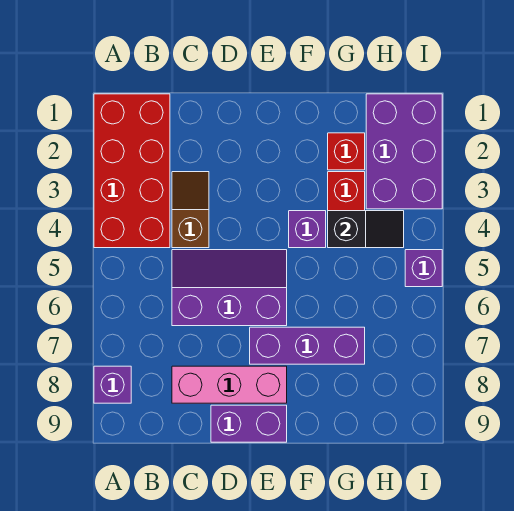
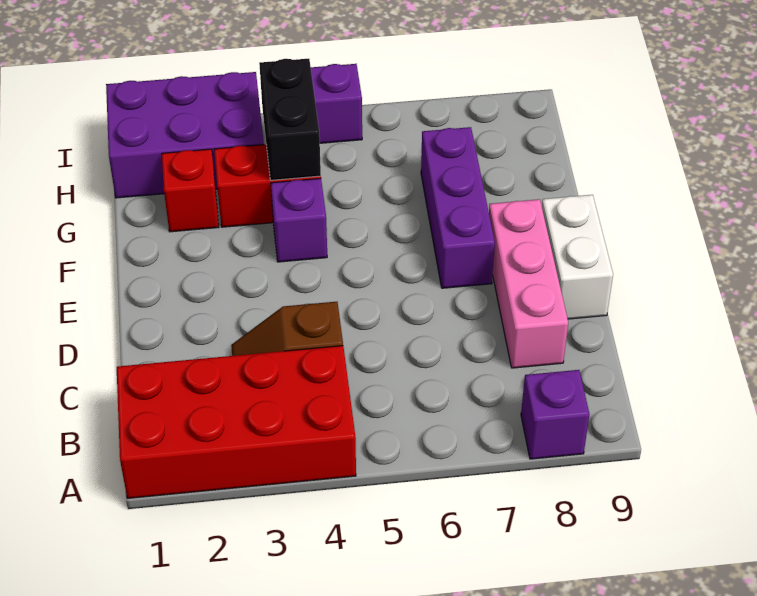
purple slope C5:E6 level 1 top 6 -> none
purple brick D9:E9 level 1 -> white brick D9:E9 level 1
black slope G4:H4 level 2 top G -> black brick G4:H4 level 2

